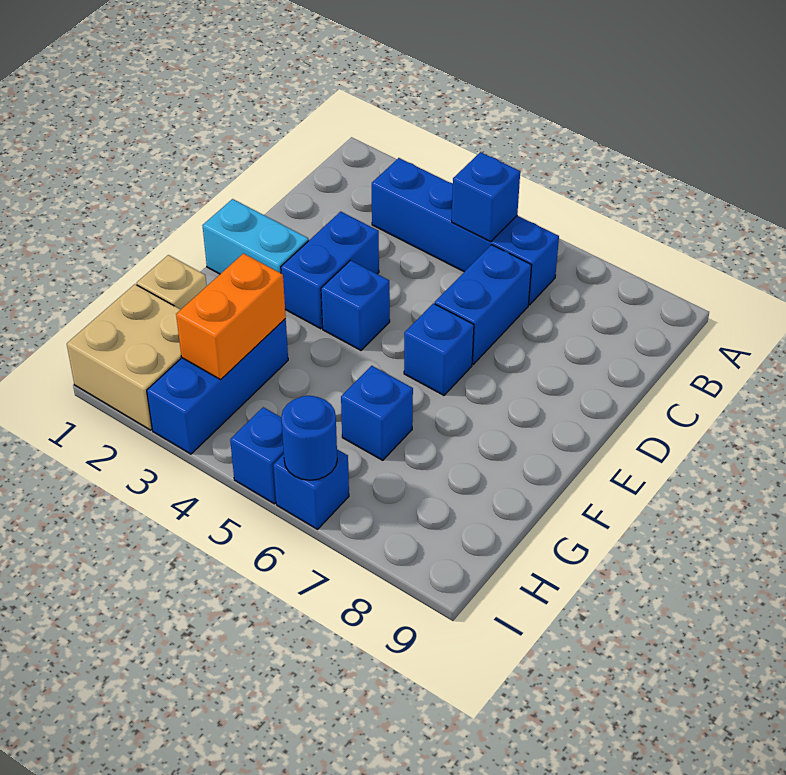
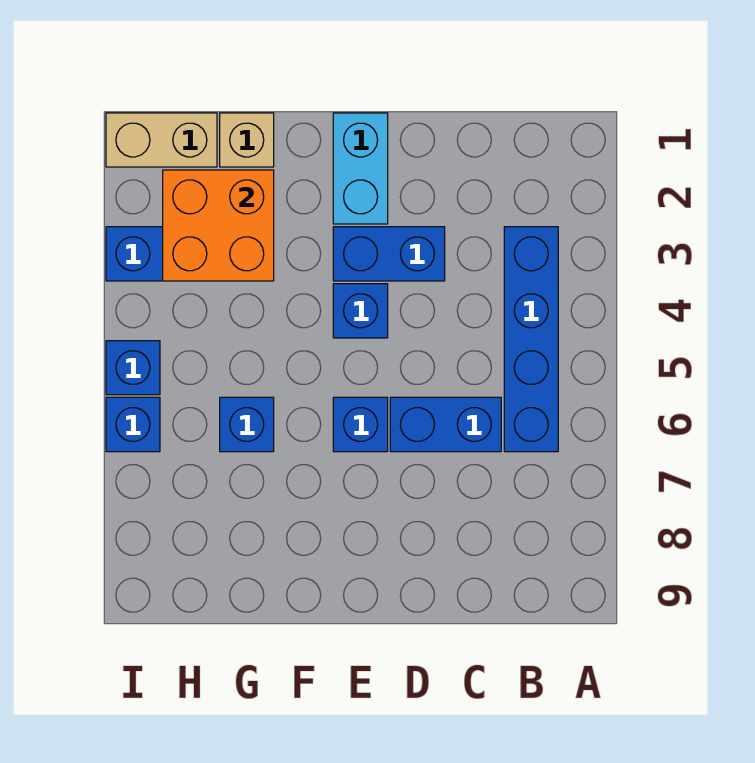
blue brick B5 level 2 -> none
orange brick G3:H3 level 2 -> orange brick G2:H3 level 2
tan brick H1:I2 level 1 -> tan brick H1:I1 level 1
blue round brick I6 level 2 -> none

